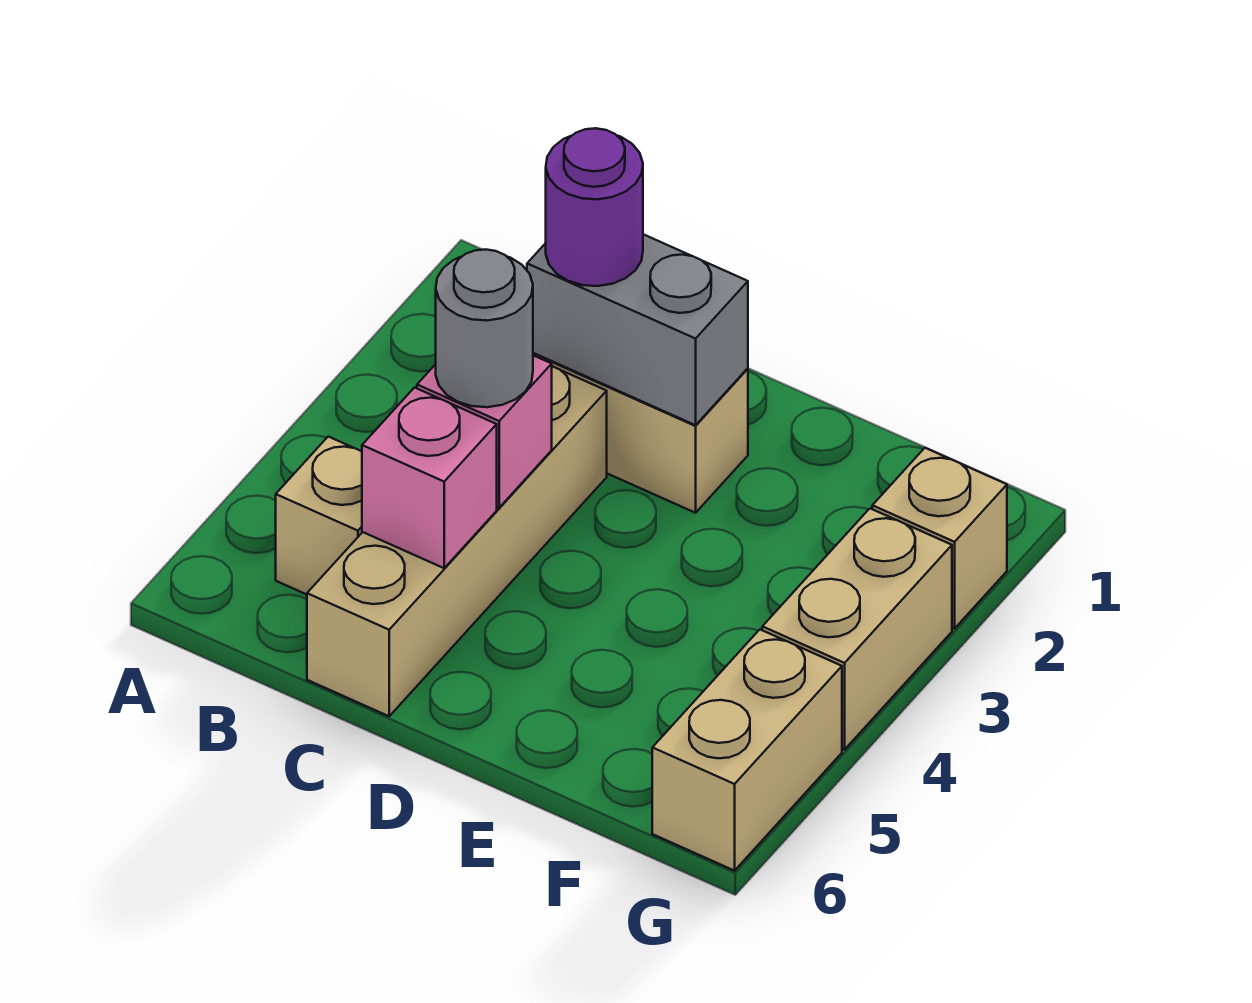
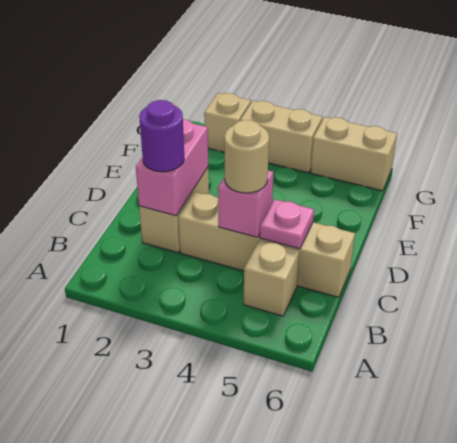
grey brick C2:D2 level 2 -> pink brick C2:D2 level 2
grey round brick C4 level 3 -> tan round brick C4 level 3
pink brick C5 level 2 -> pink plate C5 level 2

